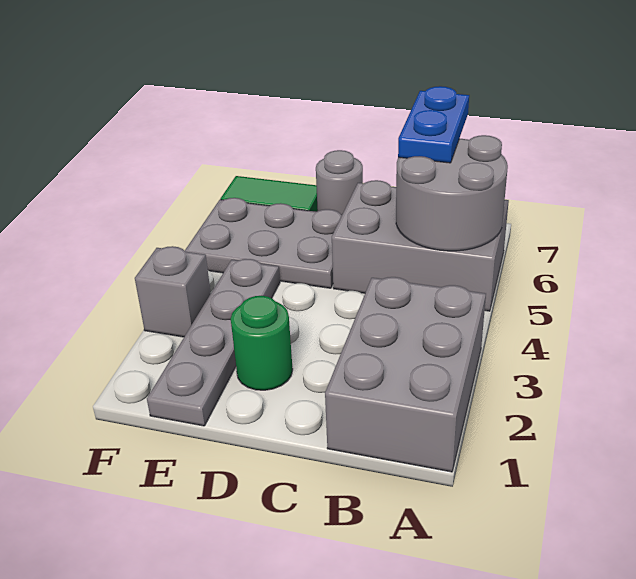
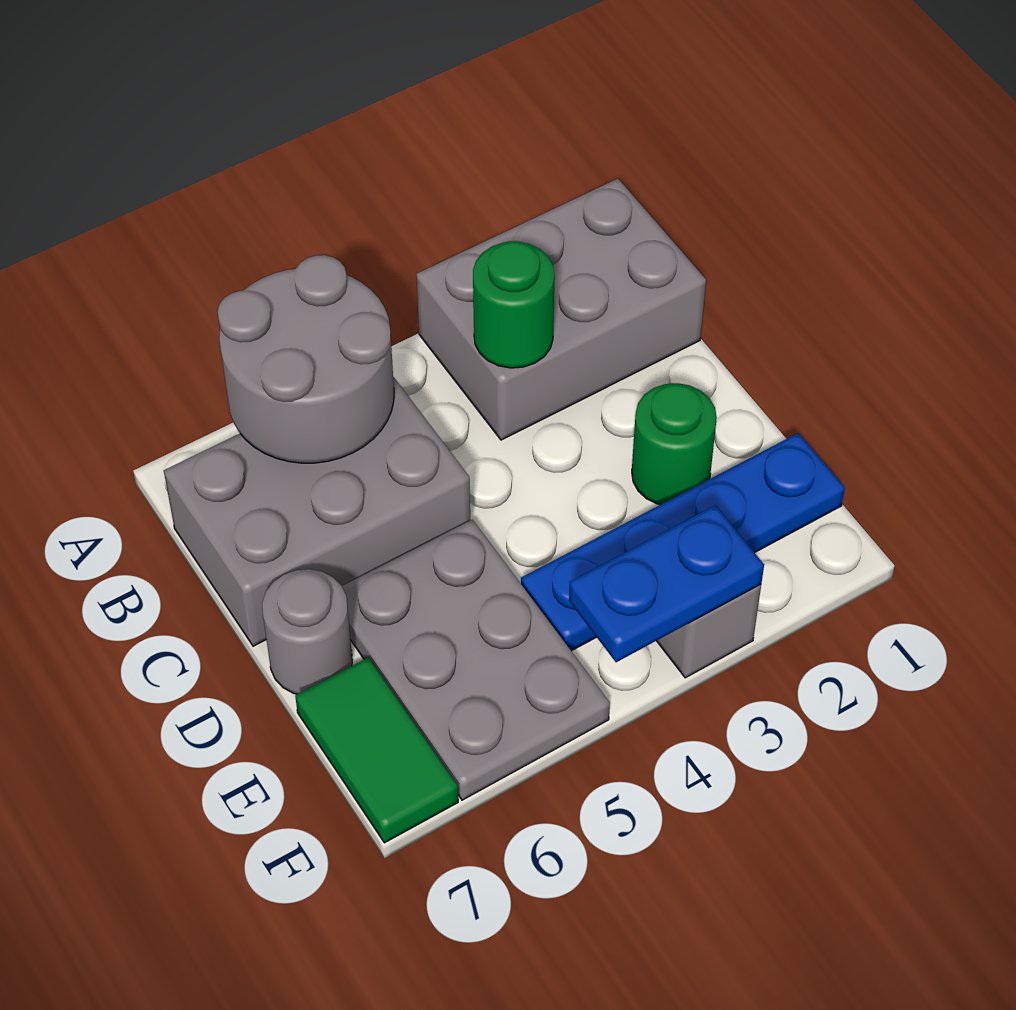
grey brick A5:C6 level 1 -> grey brick B5:C7 level 1
none -> green round brick B3 level 2
blue plate B6:B7 level 3 -> blue plate F3:F4 level 2
grey plate E1:E4 level 1 -> blue plate E1:E4 level 1

